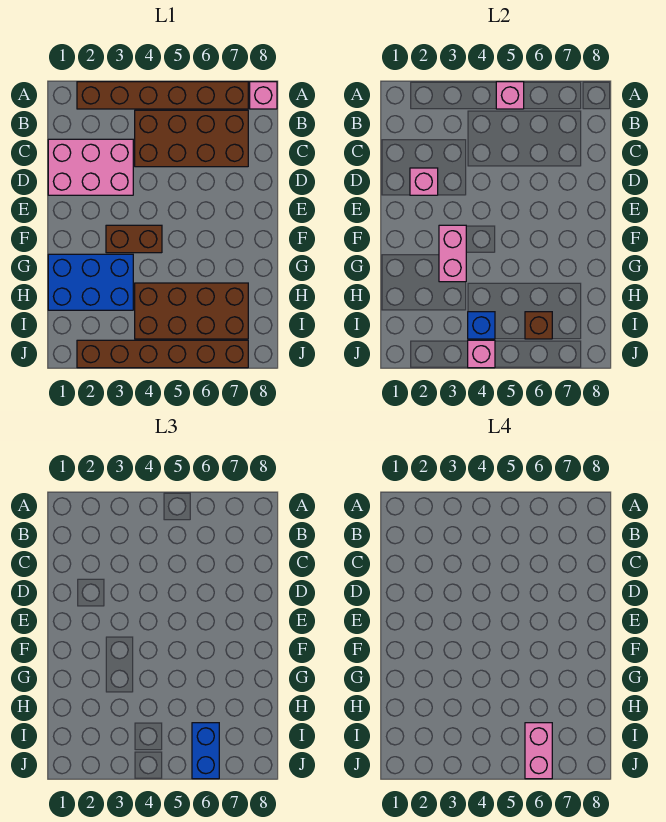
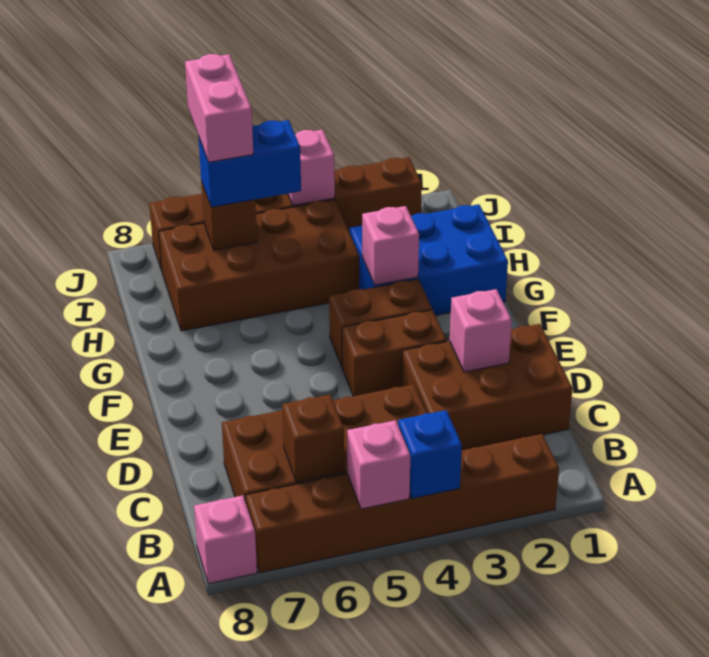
none -> brown brick B6 level 2
pink brick C1:D3 level 1 -> brown brick C1:D3 level 1
none -> brown brick E3:E4 level 1
pink brick F3:G3 level 2 -> pink brick G3 level 2
blue brick I4 level 2 -> blue brick A4 level 2
blue brick I6:J6 level 3 -> blue brick I5:I6 level 3

